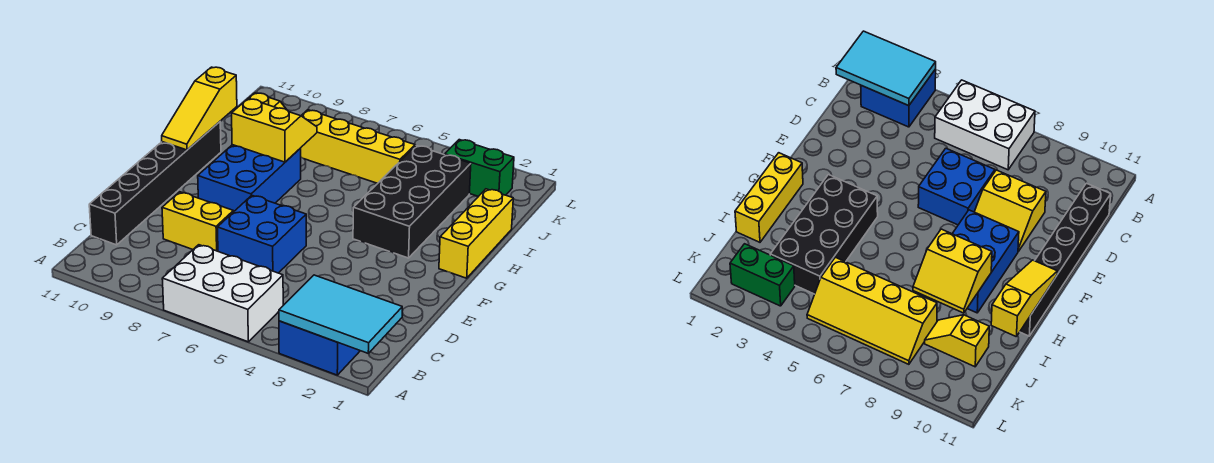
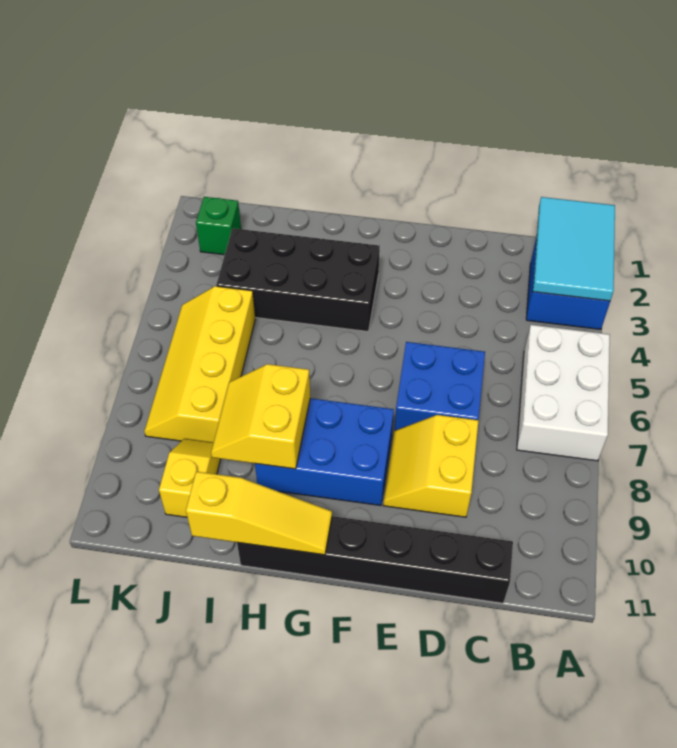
yellow brick G1:I1 level 1 -> none
green brick K2:K3 level 1 -> green brick K2 level 1

